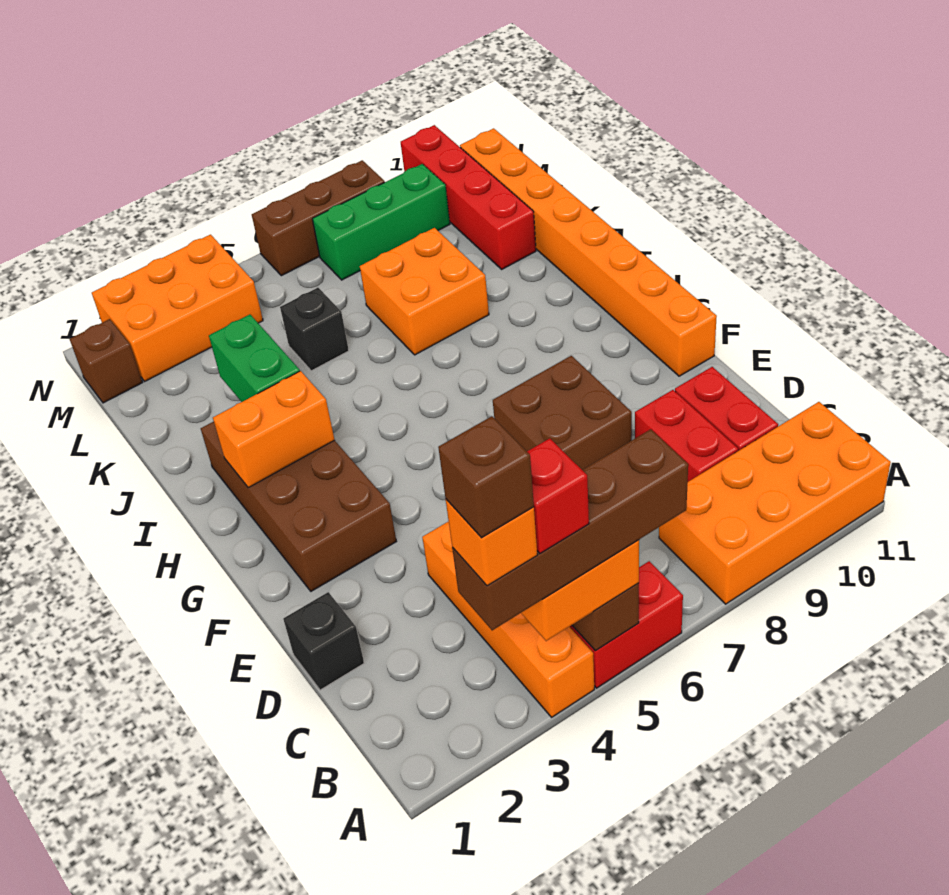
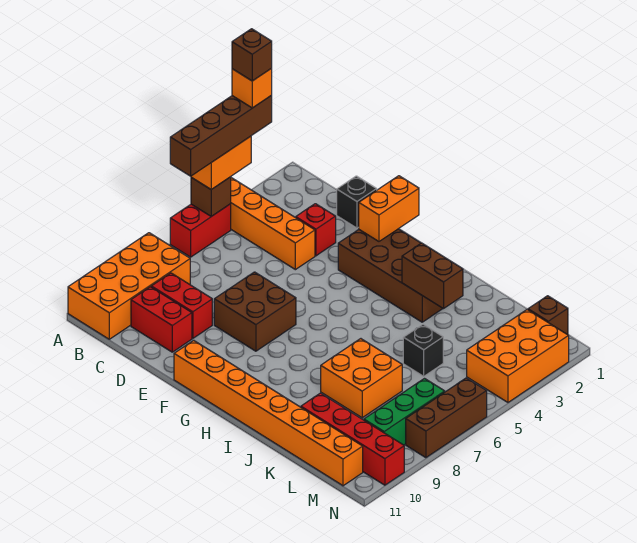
red brick A4 level 5 -> red brick D3 level 1
orange brick H2:H3 level 2 -> orange brick F1:F2 level 2
green brick I3:J3 level 2 -> brown brick I3:J3 level 2

